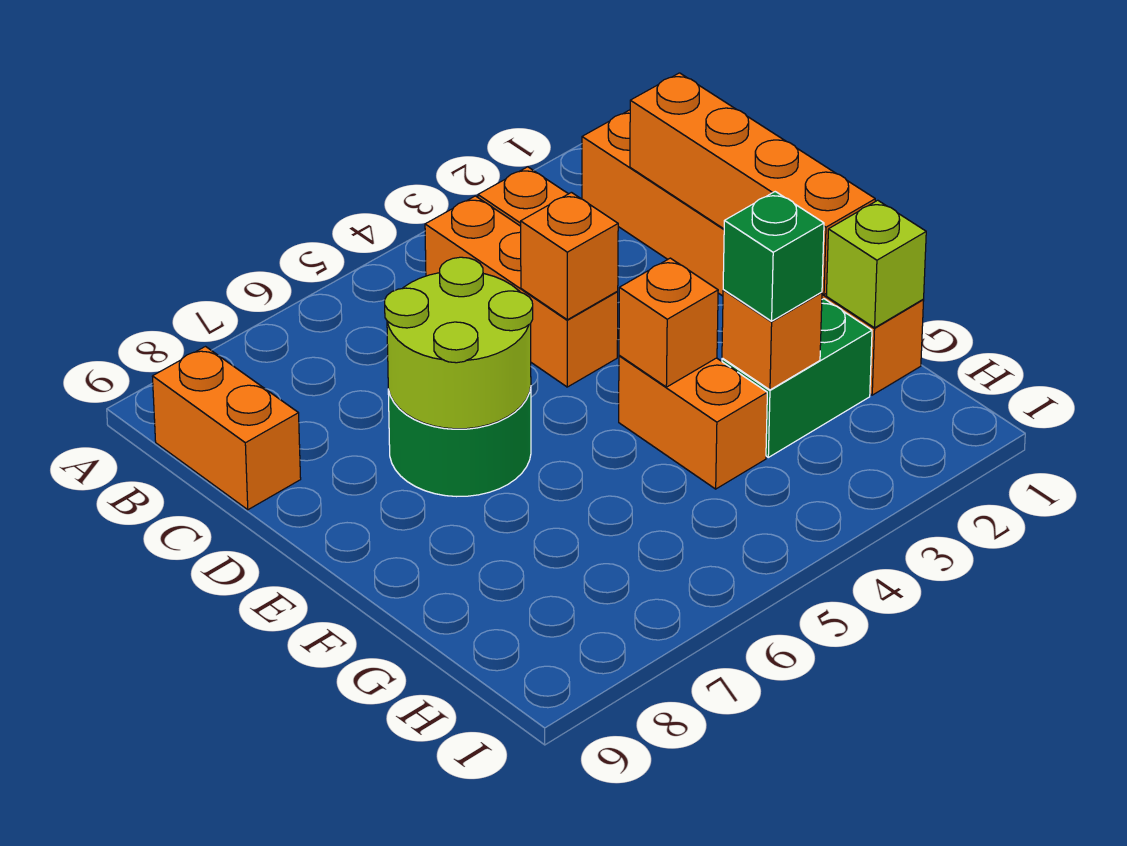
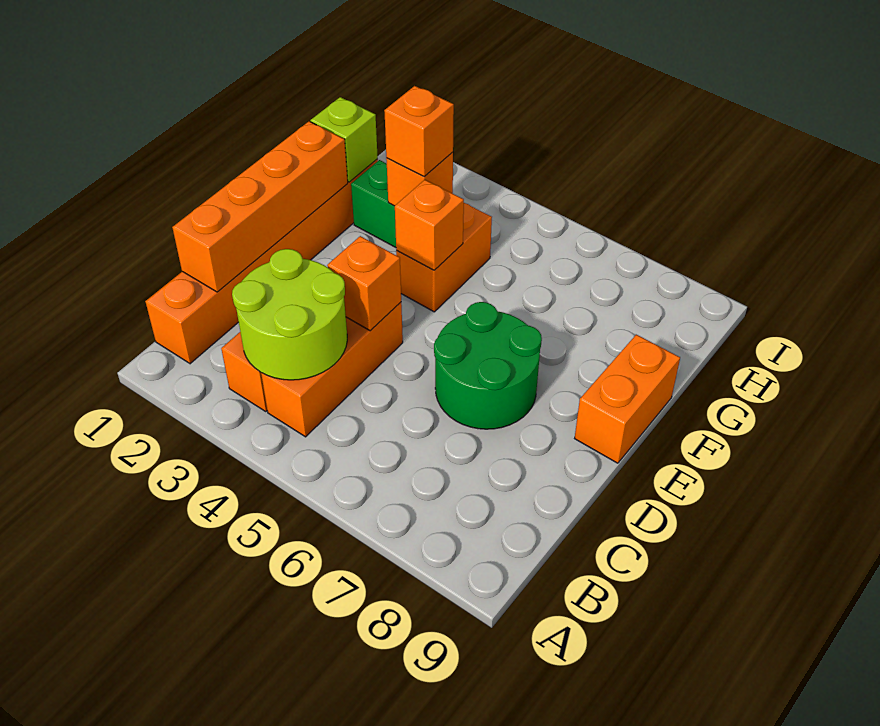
orange brick B9:C9 level 1 -> orange brick E9:F9 level 1
lime round brick D6:E7 level 2 -> lime round brick B3:C4 level 2
green brick G3 level 3 -> orange brick G3 level 3

